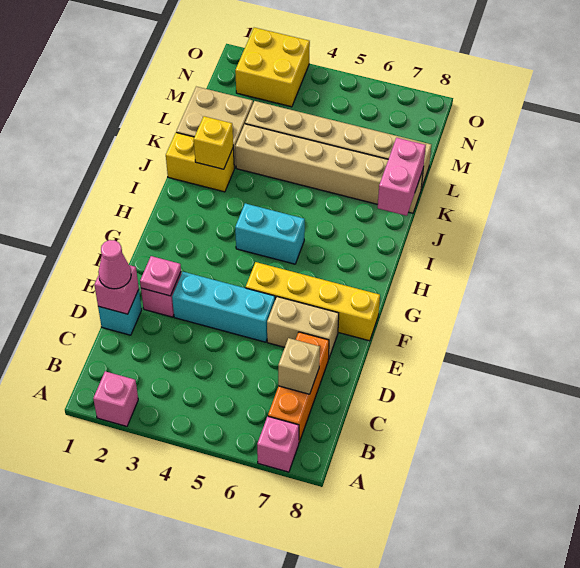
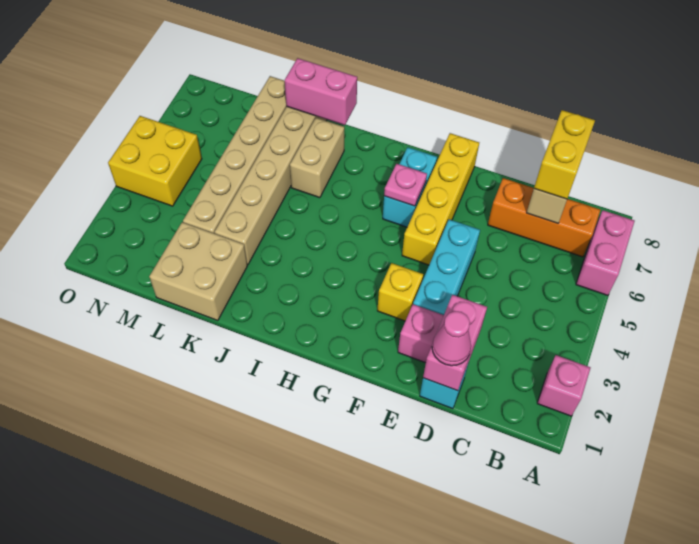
pink brick A7 level 1 -> pink brick A6:A7 level 1
pink brick D1 level 2 -> pink brick D1:D2 level 2
pink plate E2 level 2 -> pink plate G6 level 2
tan brick E6:E7 level 1 -> tan brick J6:J7 level 1
cyan brick H4:H5 level 1 -> cyan brick G6:G7 level 1
yellow brick J1:J2 level 1 -> yellow brick C7:C8 level 3
yellow brick J2 level 2 -> yellow brick F3 level 1
yellow brick N2:O3 level 1 -> yellow brick N4:O5 level 1

